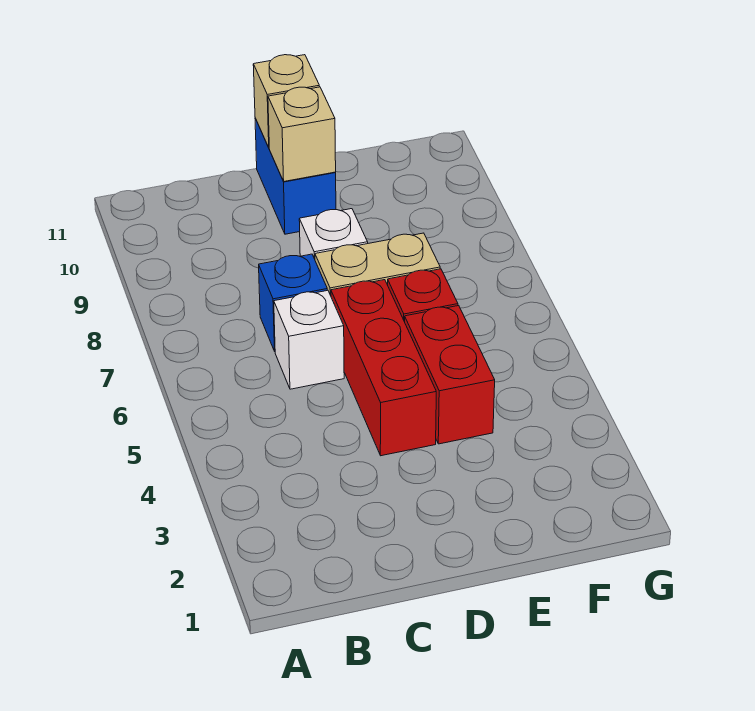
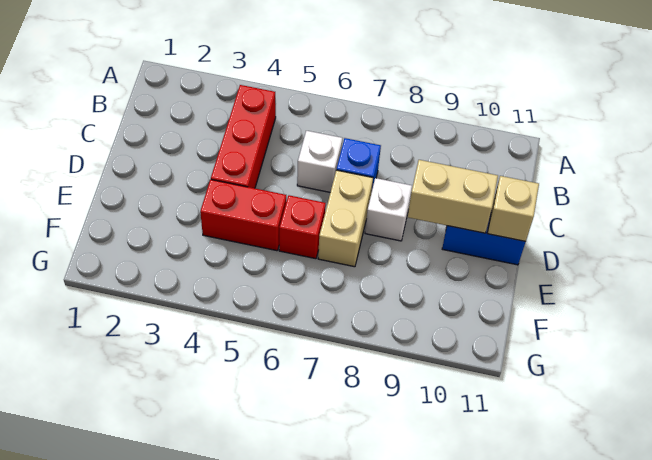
red brick D4:D6 level 1 -> red brick B4:D4 level 1
tan brick D10 level 2 -> tan brick D9:D10 level 2

